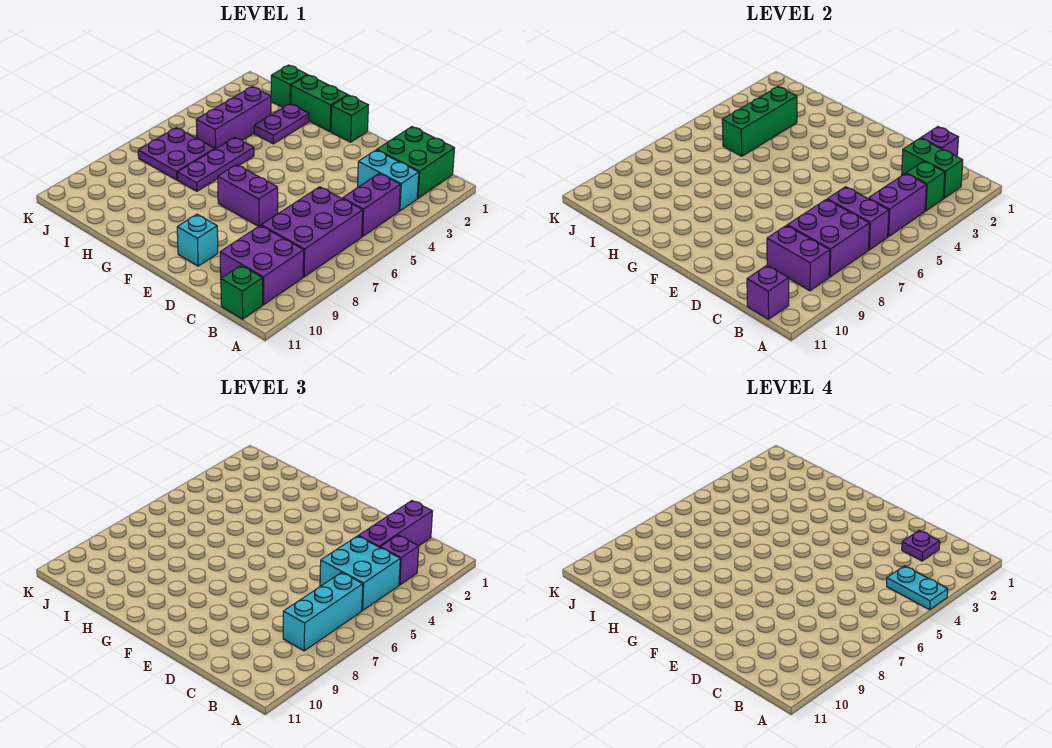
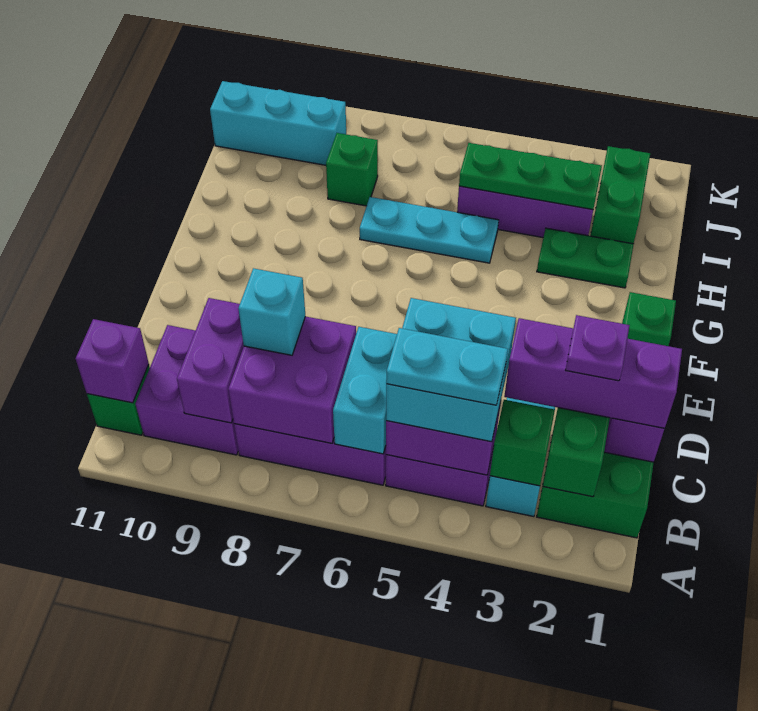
cyan plate A4:B4 level 4 -> cyan plate B4:B5 level 4
purple brick B3 level 3 -> none
purple brick B6:C6 level 2 -> cyan brick B6:C6 level 2
cyan brick B6:B8 level 3 -> cyan brick J9:J11 level 1
purple brick E7:F7 level 1 -> none
cyan brick E10 level 1 -> cyan brick C8 level 3
green brick G1:H1 level 1 -> green brick I2:J2 level 1
purple plate H2:H3 level 1 -> green plate H2:H3 level 1
purple plate H5:H7 level 1 -> cyan plate H5:H7 level 1
green brick I1 level 1 -> green brick I8 level 1
green brick I3:I5 level 2 -> green plate I3:I5 level 2
purple plate I6:J7 level 1 -> none

